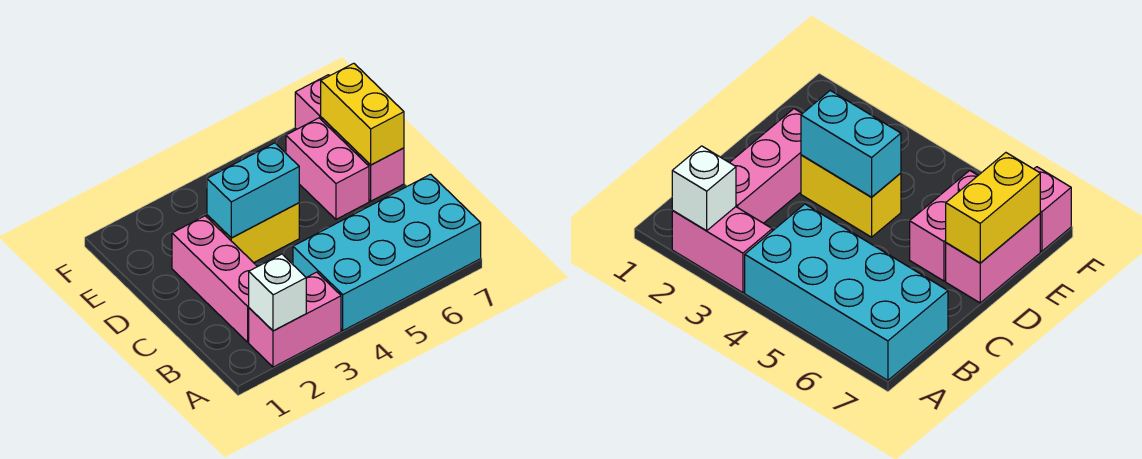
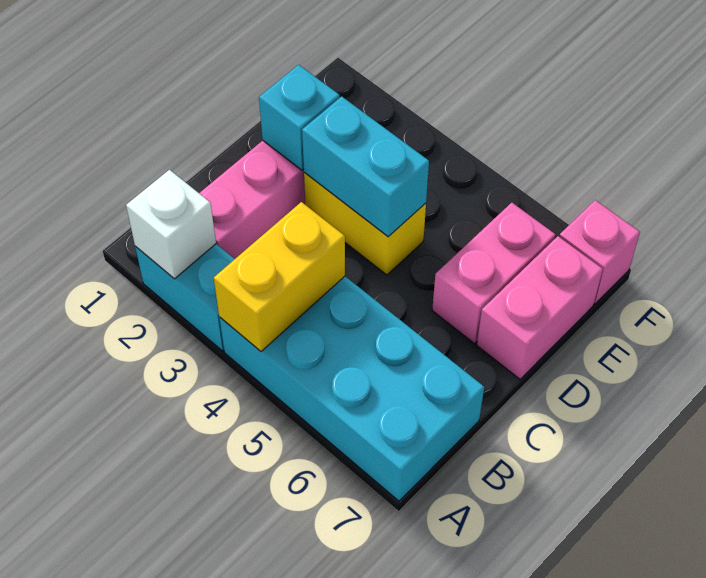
pink brick A2:A3 level 1 -> cyan brick A2:A3 level 1
none -> cyan brick D2 level 2
yellow brick D7:E7 level 2 -> yellow brick A4:B4 level 2

